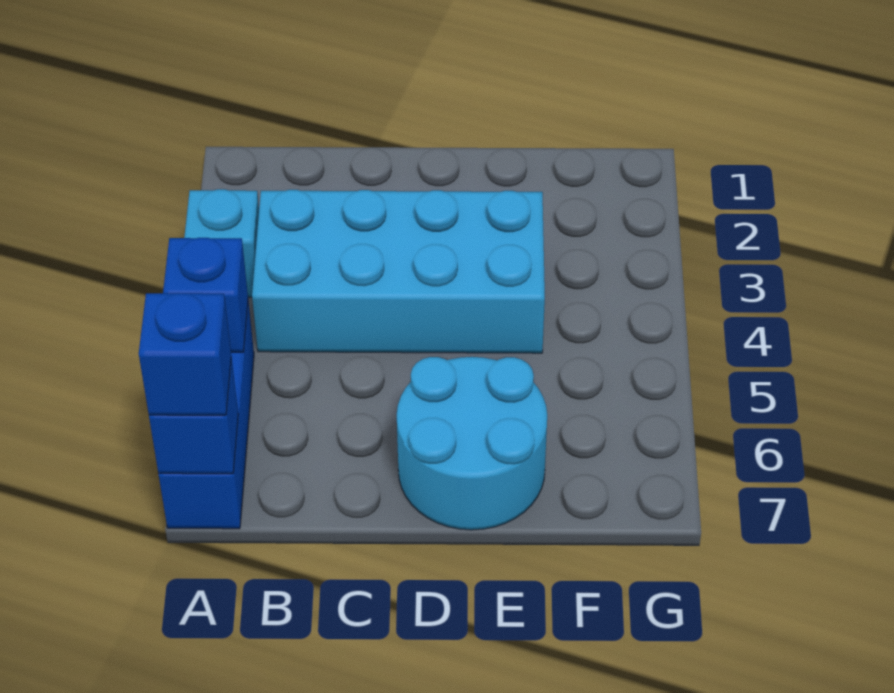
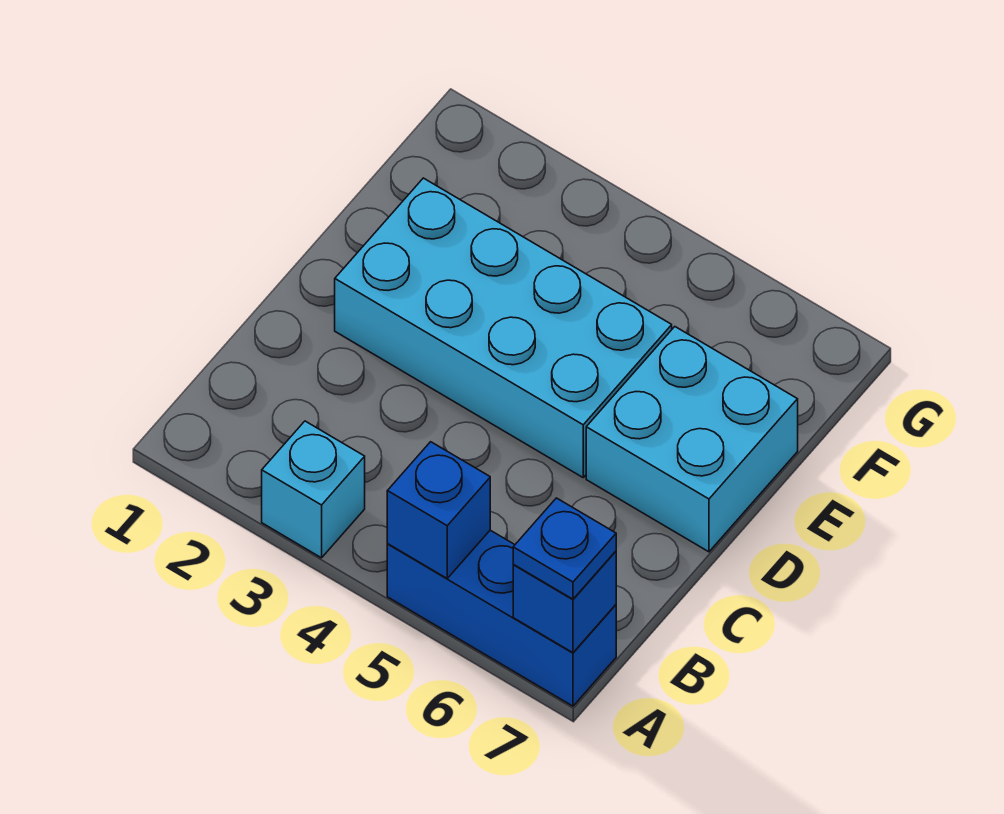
blue brick A7 level 3 -> blue plate A7 level 3
cyan brick B3:E4 level 1 -> cyan brick D2:E5 level 1
cyan round brick D6:E7 level 1 -> cyan brick D6:E7 level 1

